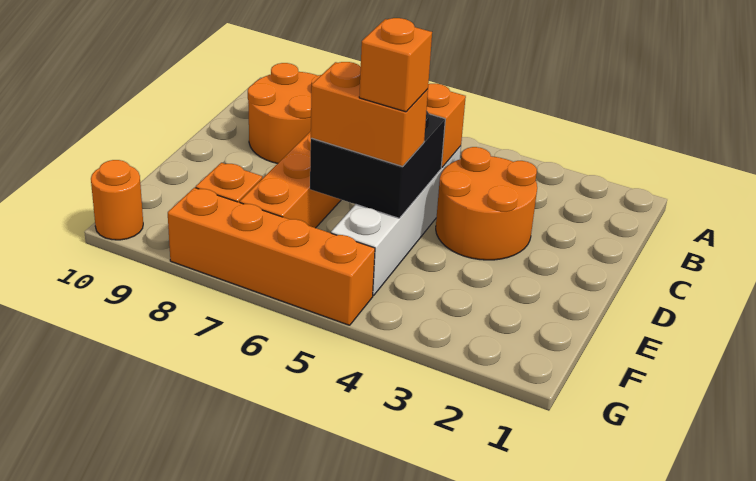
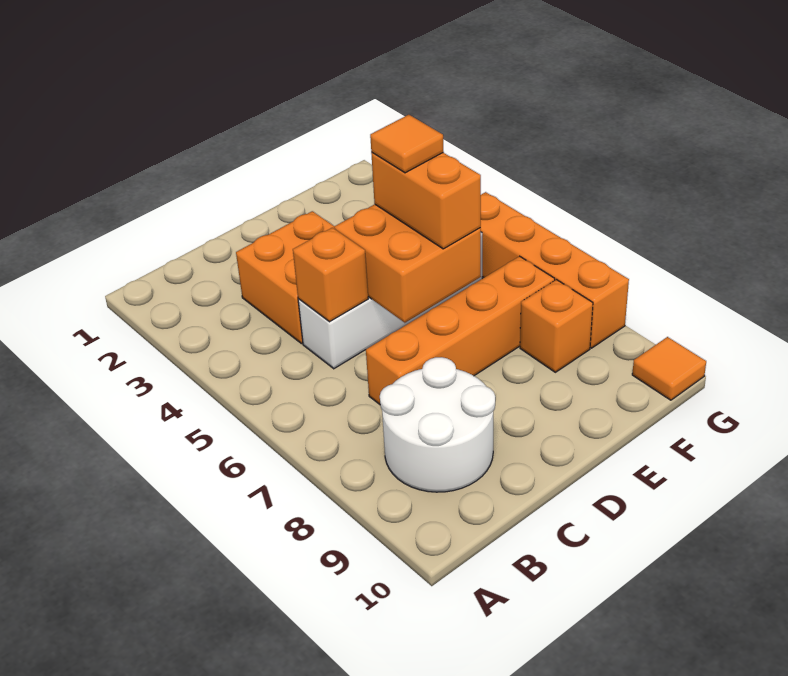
orange round brick B8:C9 level 1 -> white round brick B8:C9 level 1
orange round brick C3:D4 level 1 -> orange brick C3:D4 level 1
black brick D5:E6 level 2 -> orange brick D5:E6 level 2
orange brick E5 level 4 -> orange tile E5 level 4
orange round brick G10 level 1 -> orange tile G10 level 1

